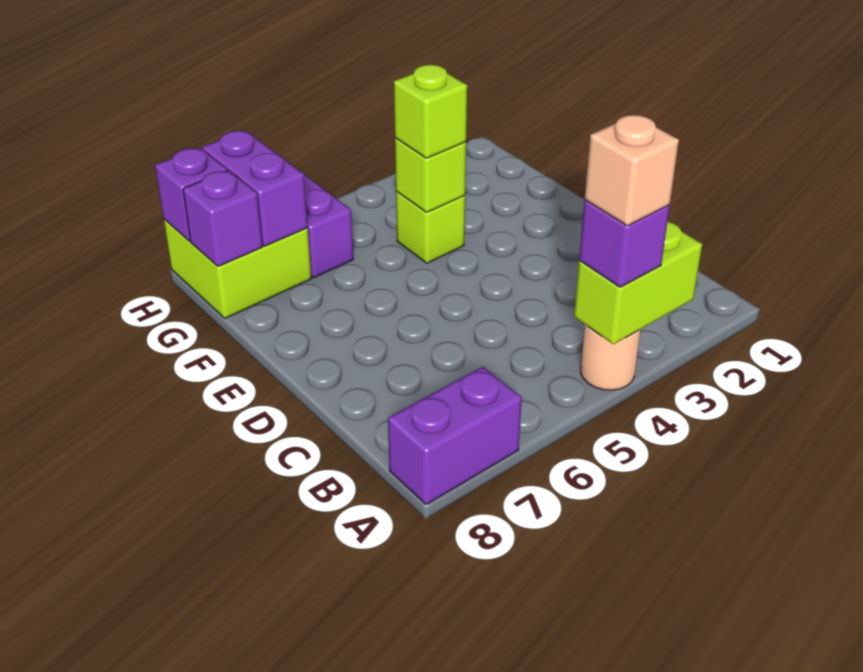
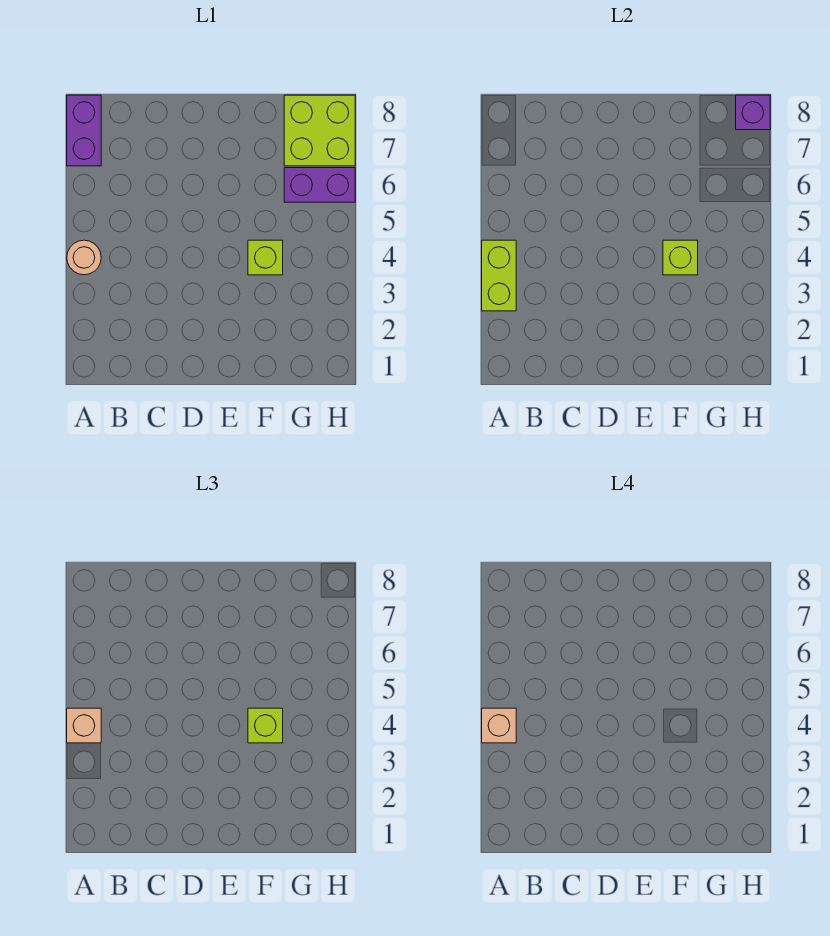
purple brick A4 level 3 -> tan brick A4 level 3
purple brick G7:H7 level 2 -> none
purple brick G8 level 2 -> none

